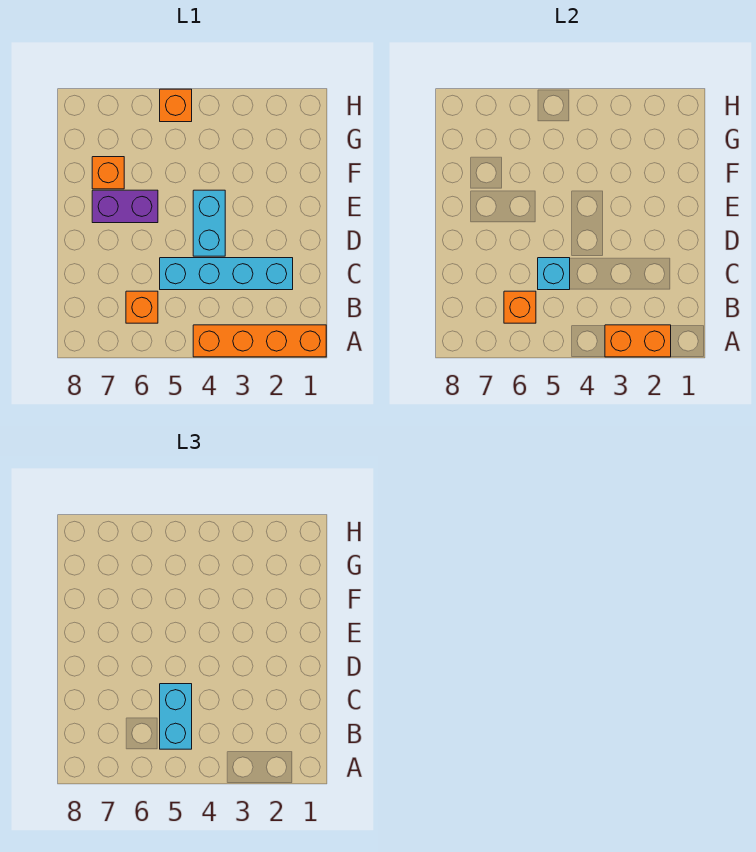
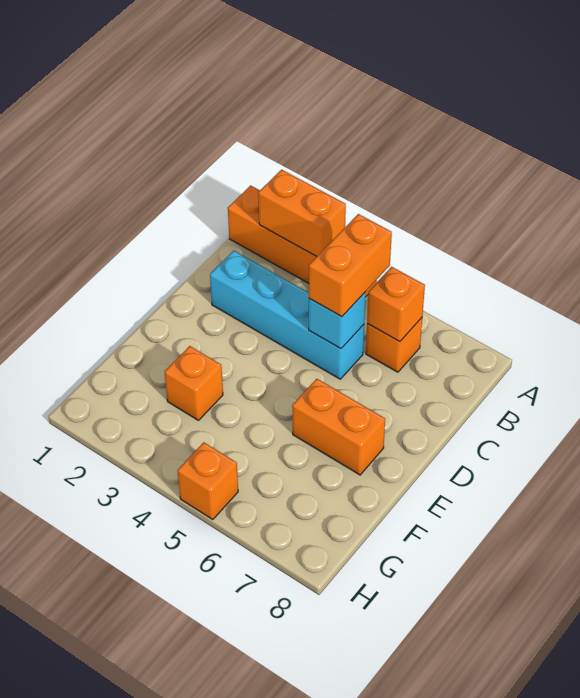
cyan brick B5:C5 level 3 -> orange brick B5:C5 level 3
cyan brick D4:E4 level 1 -> none
purple brick E6:E7 level 1 -> orange brick E6:E7 level 1
orange brick F7 level 1 -> orange brick F3 level 1

